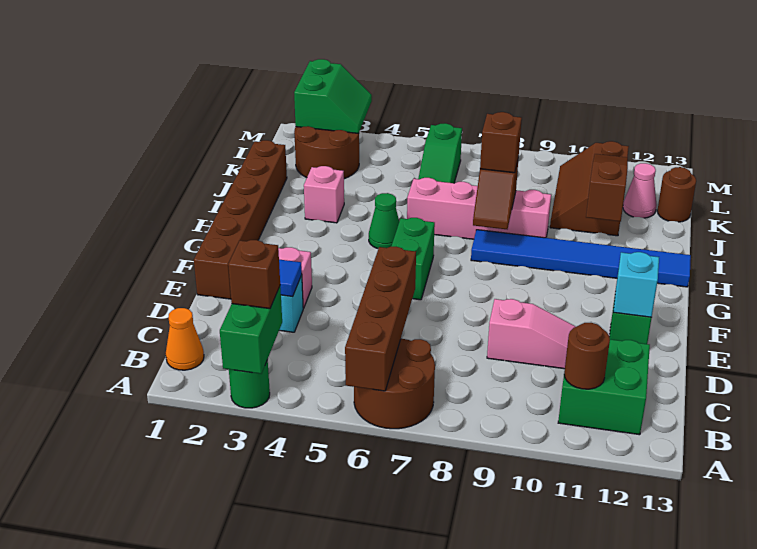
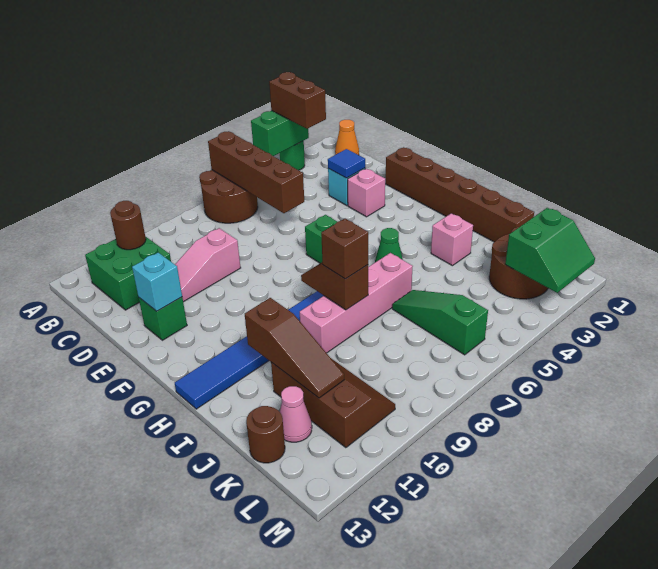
green brick A3:B3 level 2 -> green brick A3:A4 level 2
brown brick B3 level 3 -> brown brick A3:B3 level 3
green slope L2:M3 level 2 top 2 -> green slope L2:M3 level 2 top L

